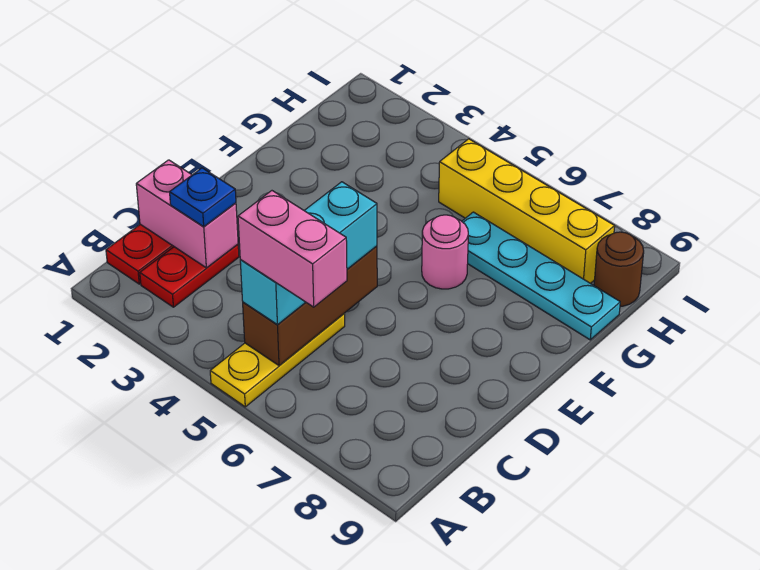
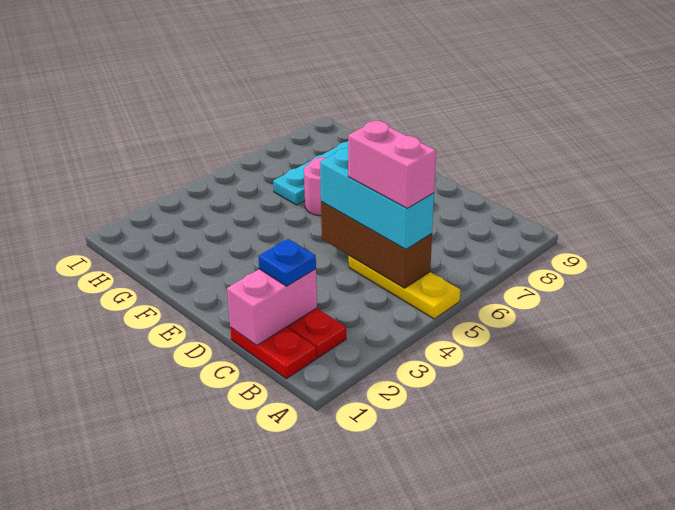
pink brick B5:B6 level 4 -> pink brick B5:C5 level 4
yellow brick H5:H8 level 1 -> none
brown round brick H9 level 1 -> none

